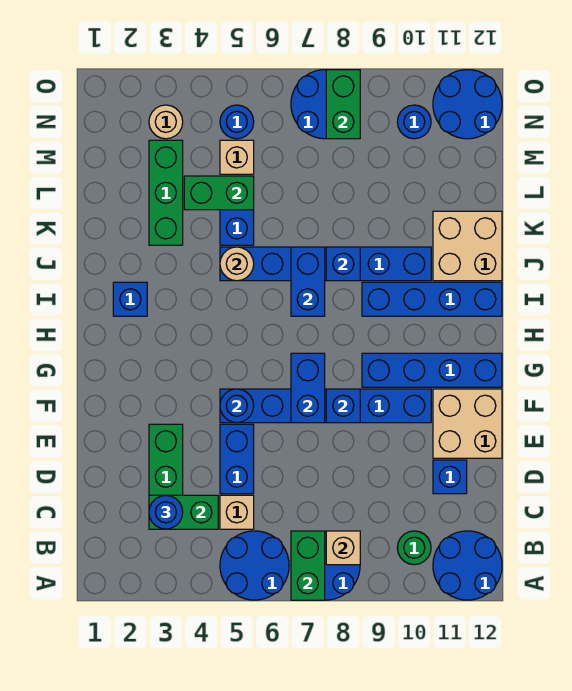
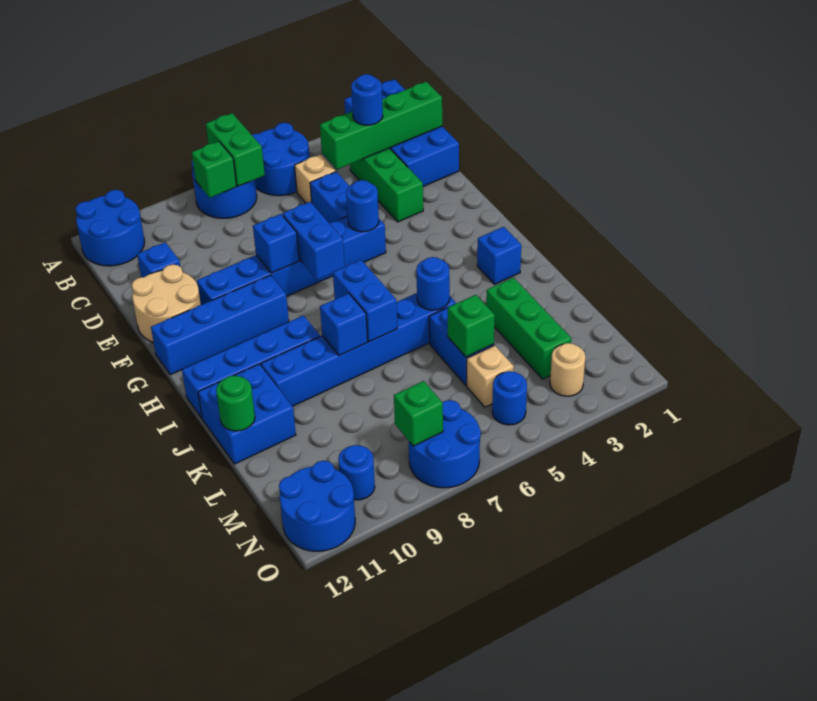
none -> blue brick A1:D2 level 1
tan brick B8 level 2 -> green brick B8 level 2
green round brick B10 level 1 -> green round brick K12 level 2
green brick C3:C4 level 2 -> green brick C1:C4 level 2
tan brick E11:F12 level 1 -> tan round brick E11:F12 level 1
tan round brick J5 level 2 -> blue round brick J5 level 2
tan brick J11:K12 level 1 -> blue brick J11:K12 level 1
green brick L4:L5 level 2 -> green brick L5 level 2
green brick N8:O8 level 2 -> green brick N8 level 2

